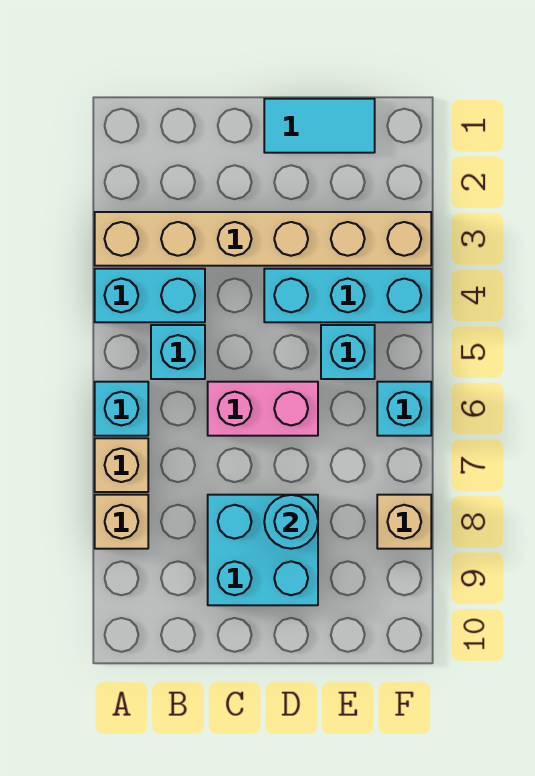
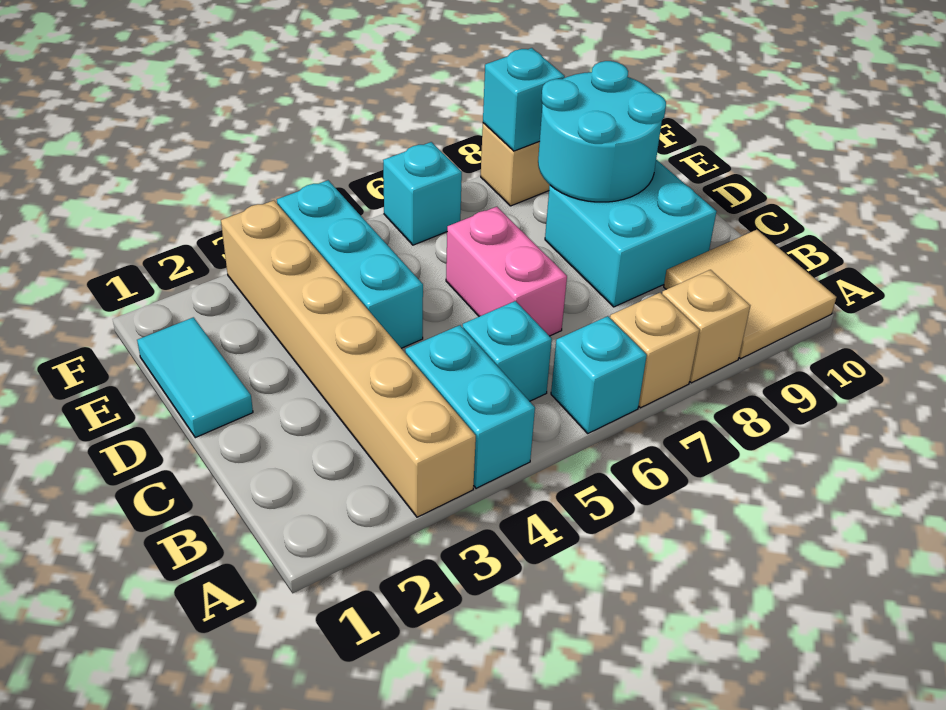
none -> tan tile A9:B10 level 1
cyan round brick D8 level 2 -> cyan round brick D8:E9 level 2
cyan brick E5 level 1 -> cyan brick F8 level 2

